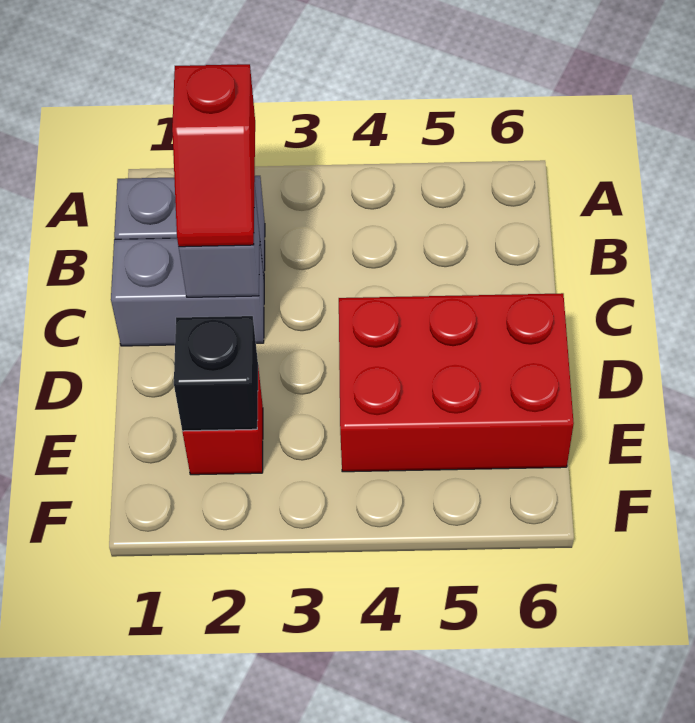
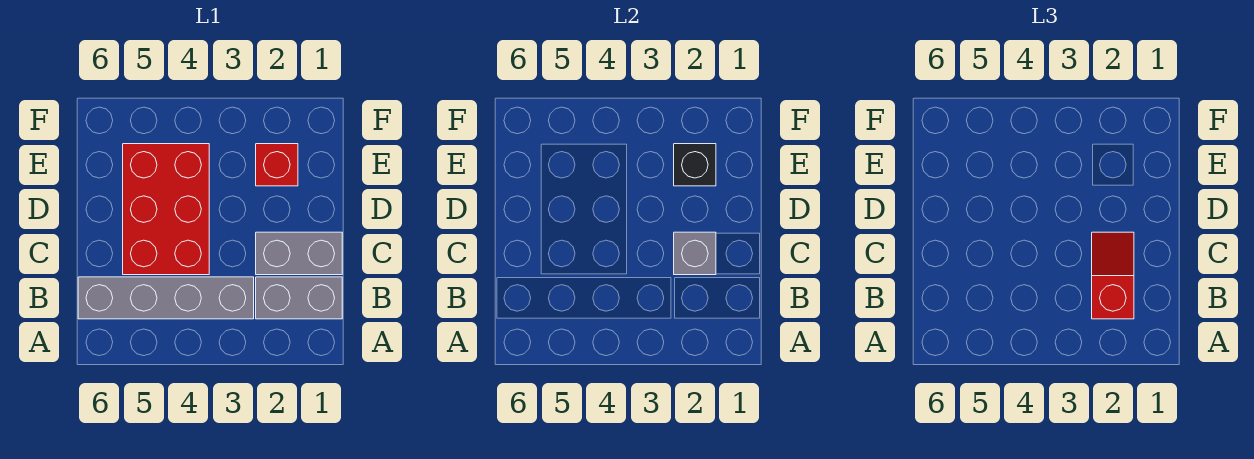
none -> grey brick B3:B6 level 1
red brick D4:E6 level 1 -> red brick C4:E5 level 1

